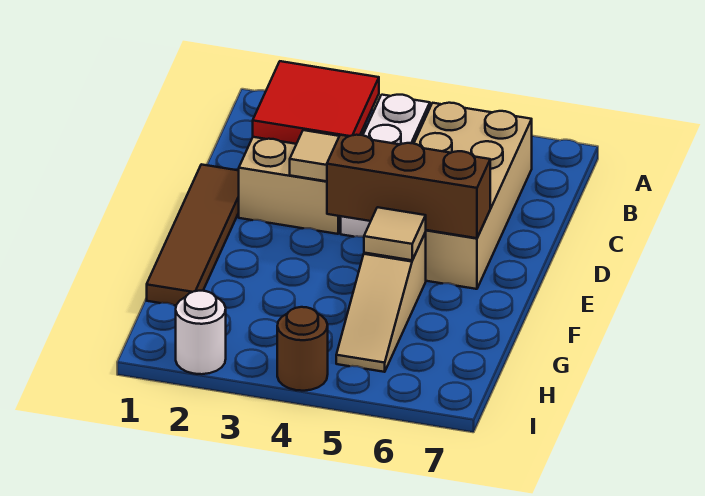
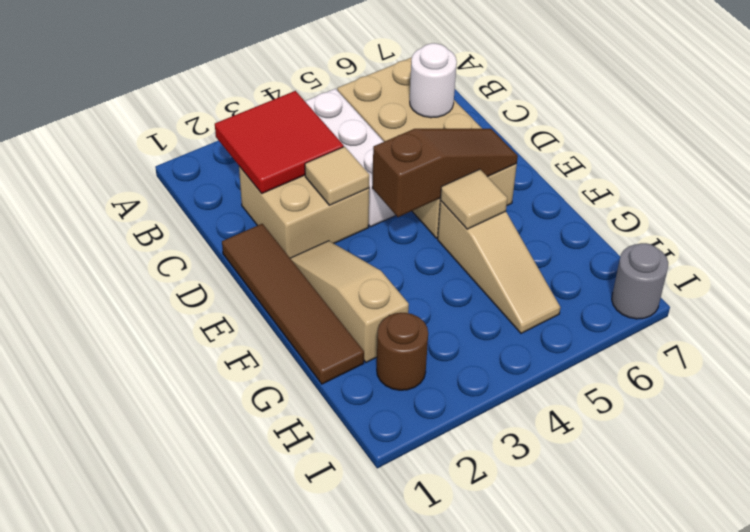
none -> tan slope E2:G2 level 1 top G
brown brick E4:E6 level 2 -> brown slope E4:E6 level 2 top 4
white round brick I2 level 1 -> white round brick C6 level 2
brown round brick I4 level 1 -> brown round brick H2 level 1
none -> grey round brick I7 level 1

